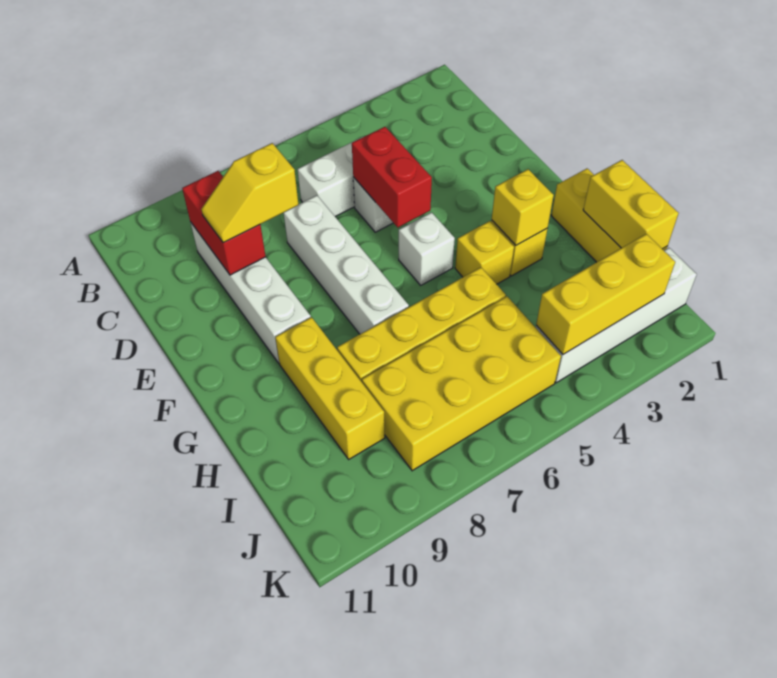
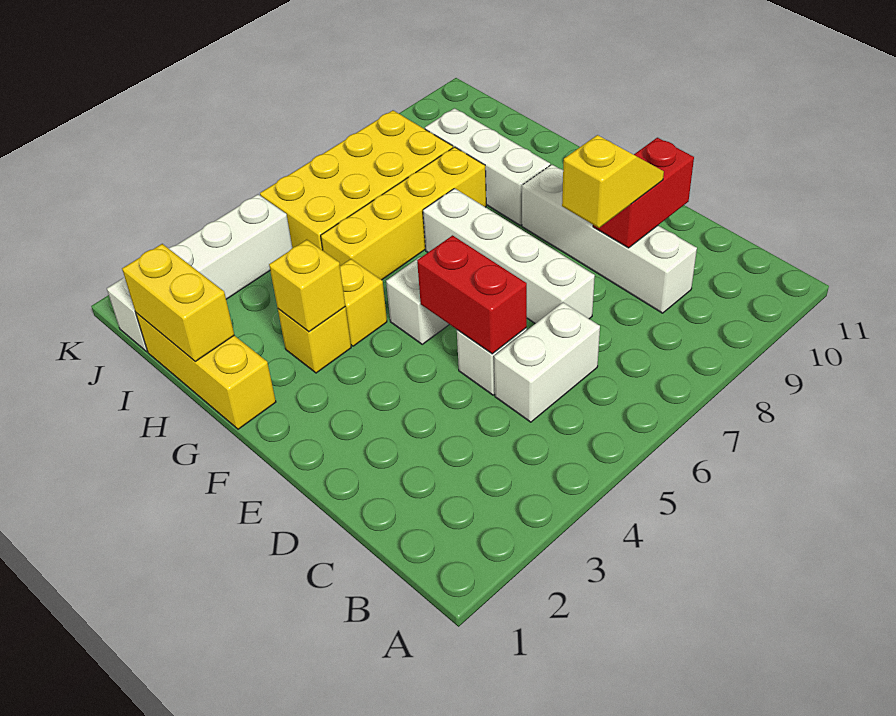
red brick C9:D9 level 2 -> red brick D9:D10 level 2
yellow brick G9:I9 level 1 -> white brick G9:I9 level 1
yellow brick J2:J4 level 2 -> none

